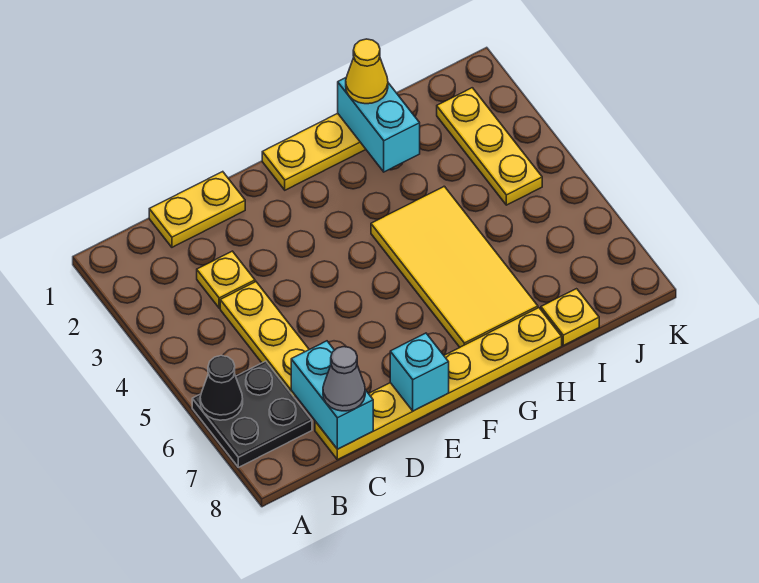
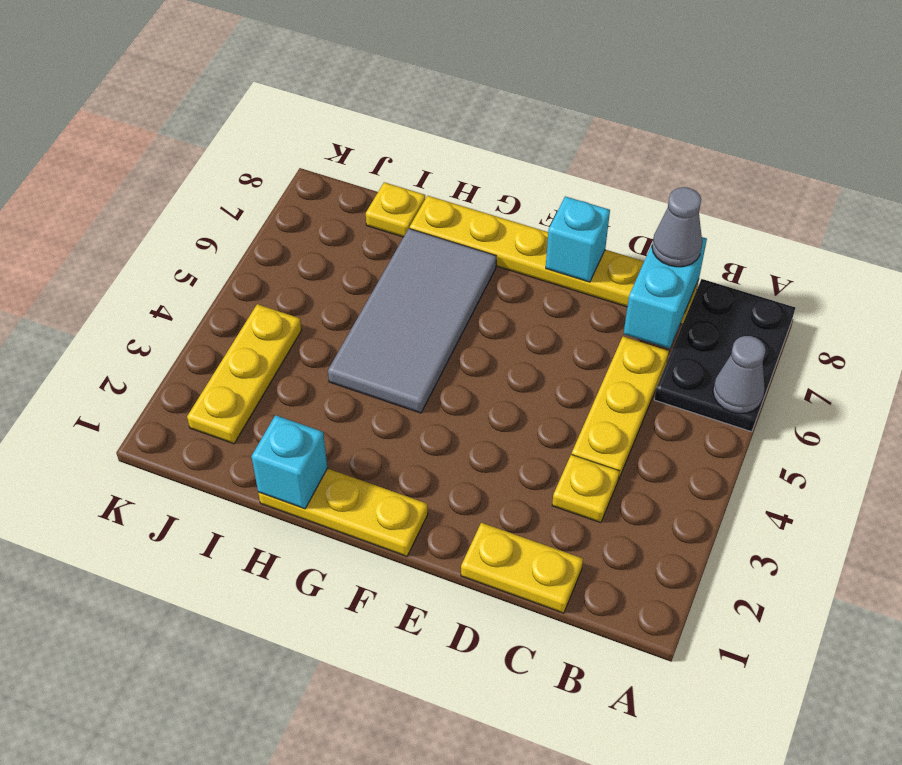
black plate A6:B7 level 1 -> black plate A6:B8 level 1
black cone A6 level 2 -> grey cone A6 level 2
yellow tile G4:H7 level 1 -> grey tile G4:H7 level 1
cyan brick H1:H2 level 2 -> cyan brick H1 level 2
yellow cone H1 level 3 -> none

